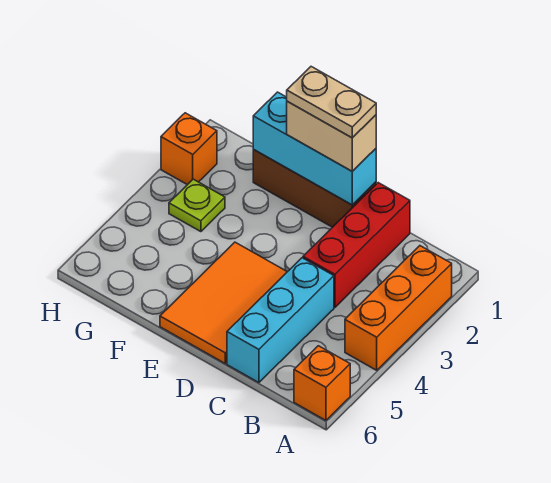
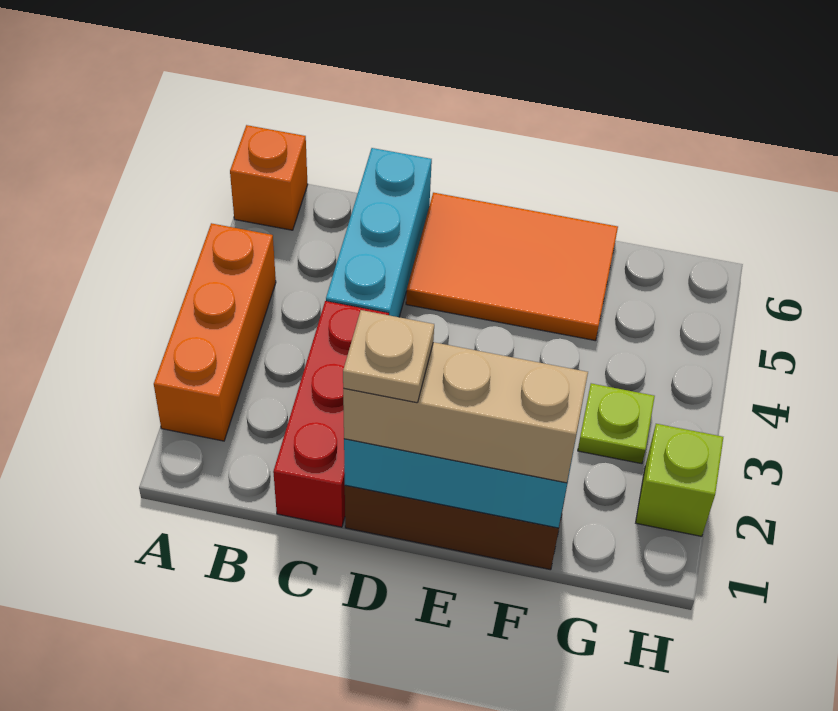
tan brick D1:E1 level 3 -> tan brick D1:F1 level 3
tan plate D1:E1 level 4 -> tan plate D1 level 4
orange tile D4:E6 level 1 -> orange tile D5:F6 level 1
orange brick H2 level 1 -> lime brick H2 level 1

